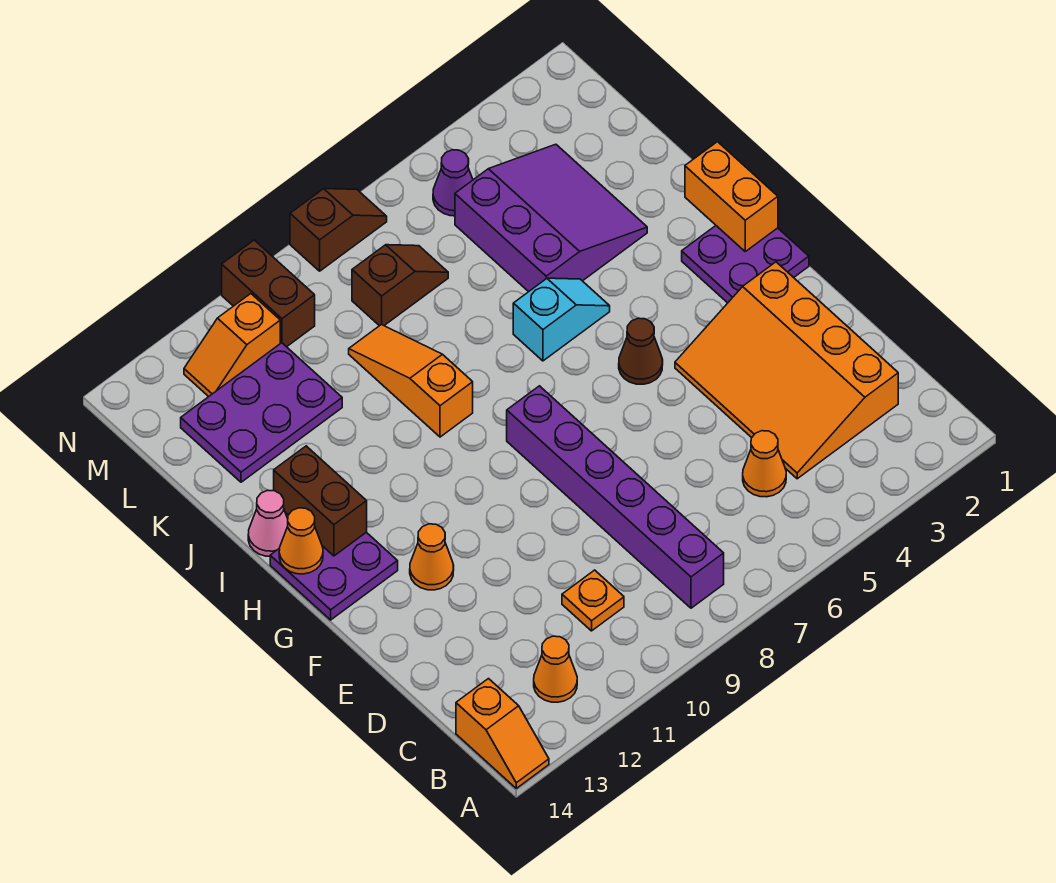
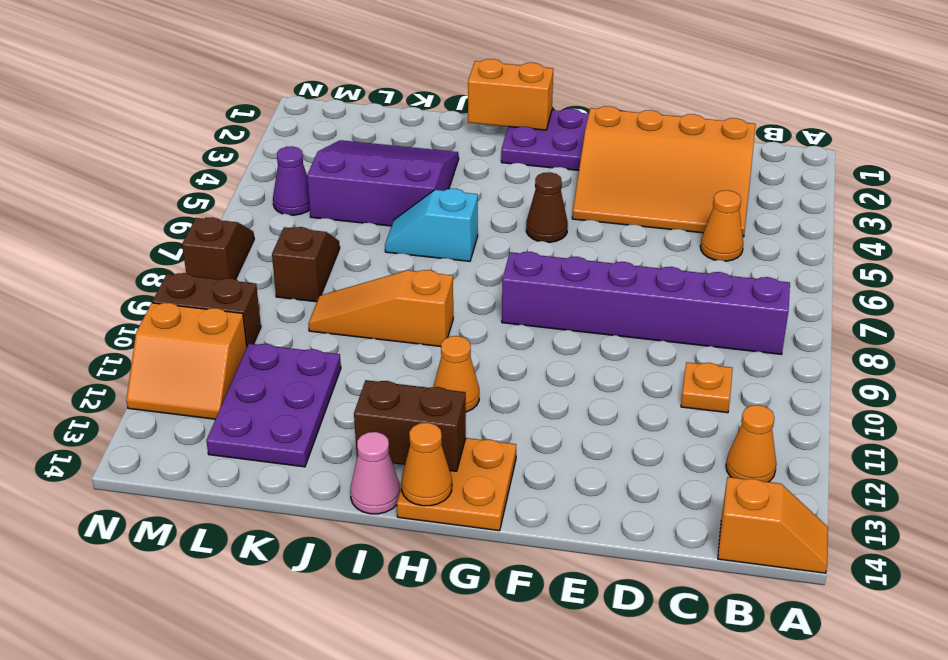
orange cone F12 level 1 -> orange cone H11 level 1
purple plate G13:H14 level 1 -> orange plate G13:H14 level 1
cyan slope I5:I6 level 1 top 6 -> cyan slope I6:J6 level 1 top I
orange slope M11:M12 level 1 top 11 -> orange slope M11:N12 level 1 top 11

